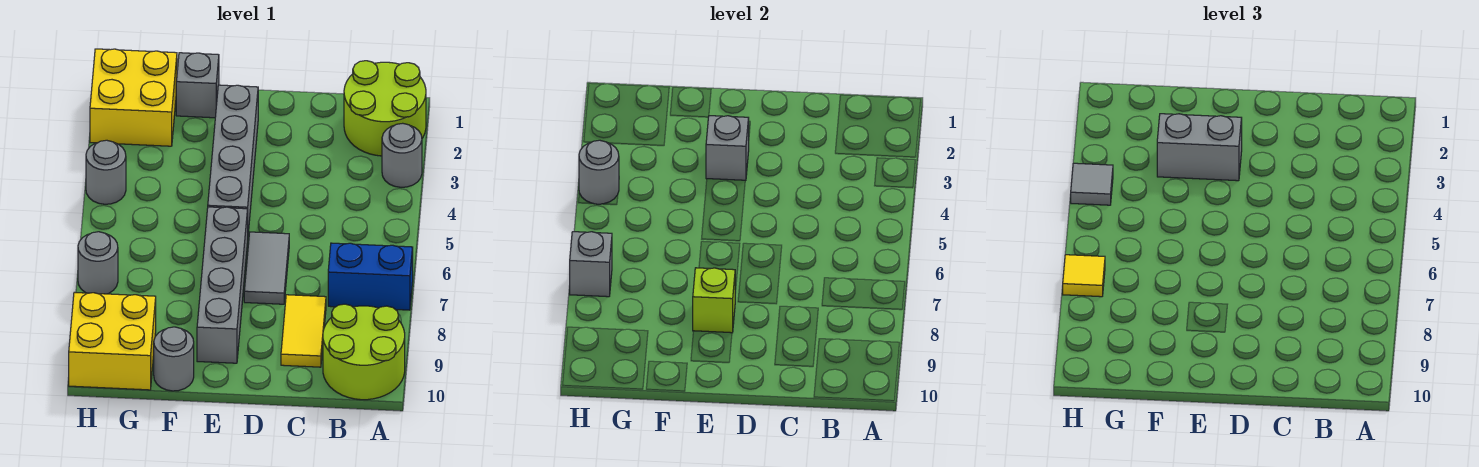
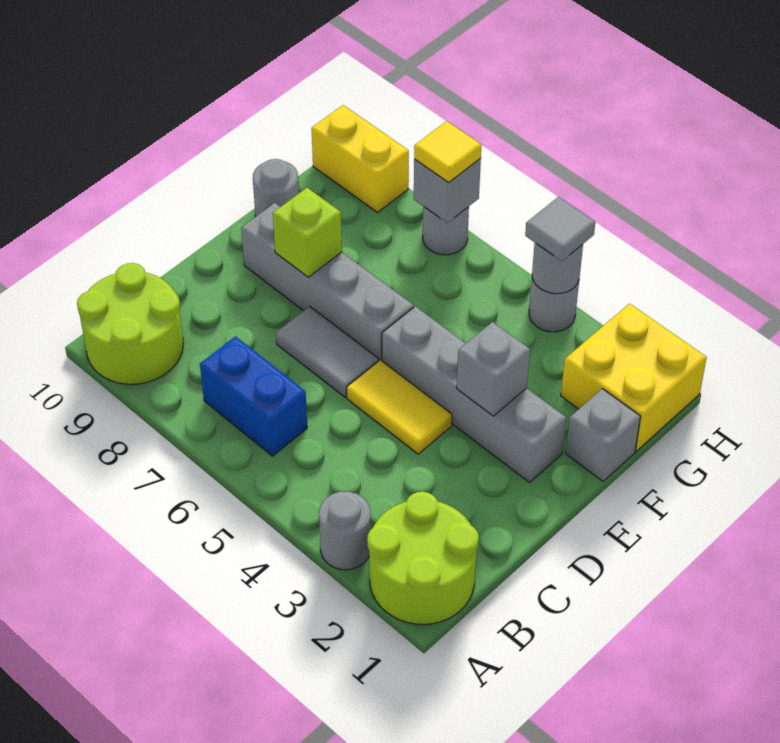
blue brick A7:B7 level 1 -> blue brick B6:B7 level 1
yellow tile C8:C9 level 1 -> yellow tile D4:D5 level 1
grey brick E3:F3 level 3 -> none
yellow brick G9:H10 level 1 -> yellow brick H9:H10 level 1

